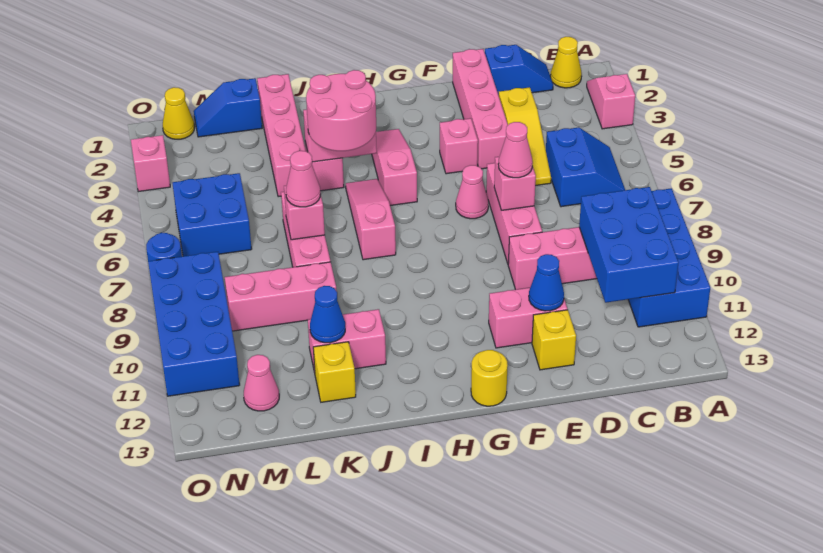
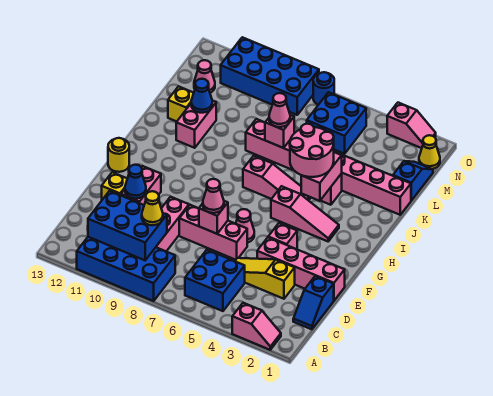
yellow cone B1 level 1 -> yellow cone C9 level 3
blue slope B5:C6 level 1 top C -> blue brick B5:C6 level 1
pink brick K9:M9 level 1 -> none

